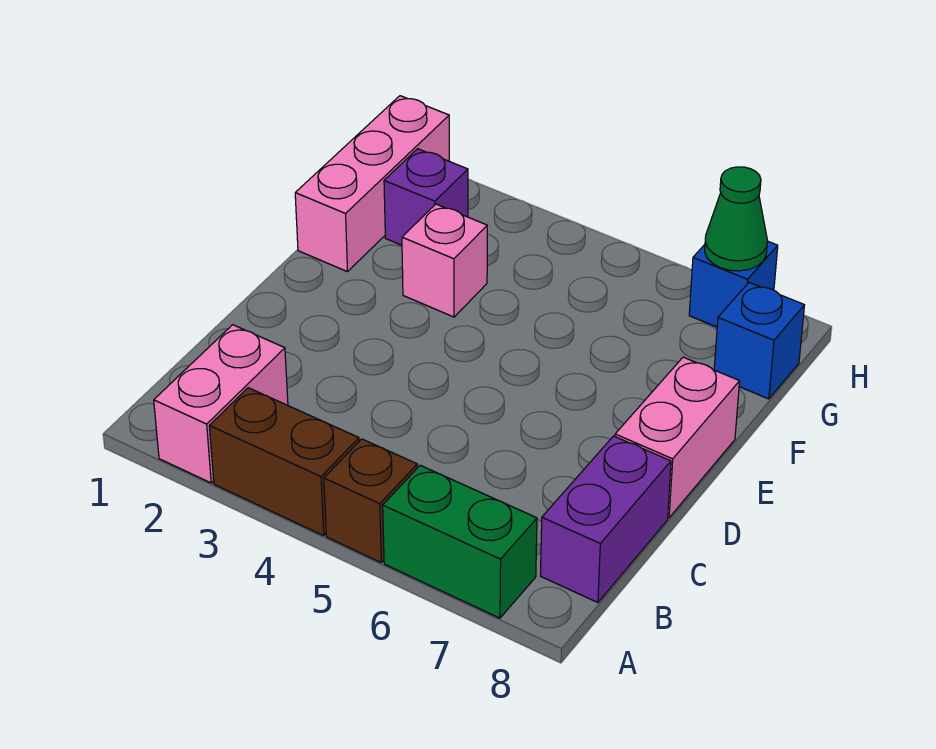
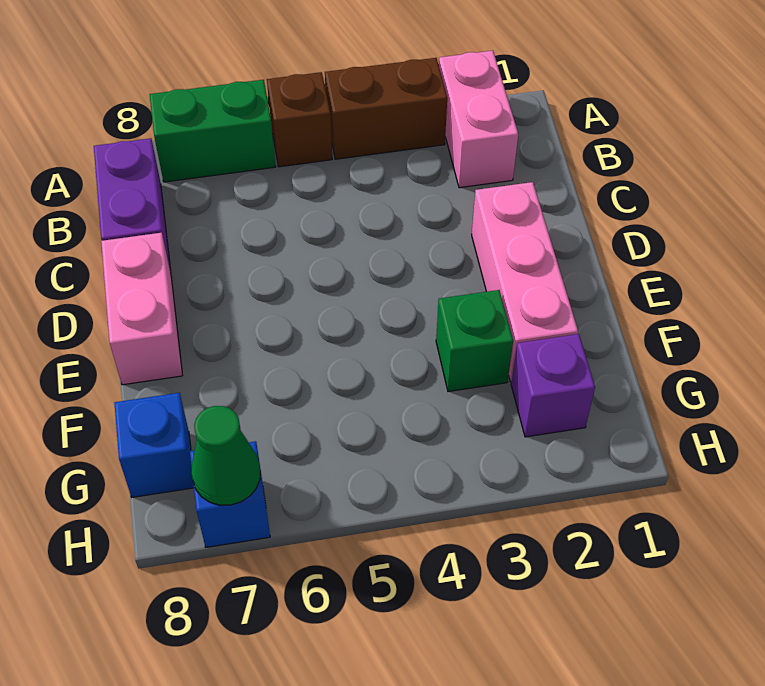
pink brick F1:H1 level 1 -> pink brick D2:F2 level 1
pink brick F3 level 1 -> green brick F3 level 1

